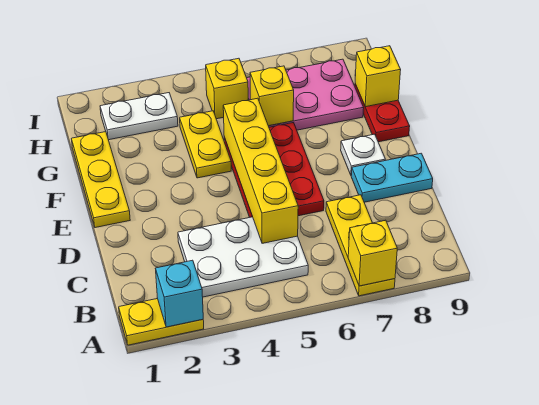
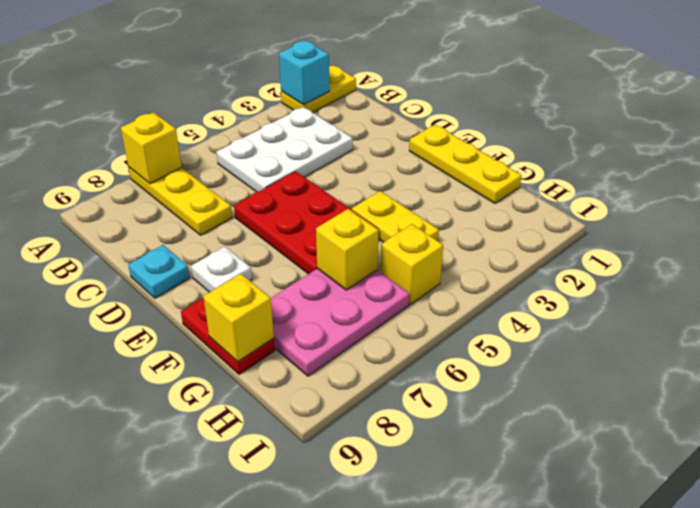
yellow brick C5:F5 level 2 -> none
cyan plate D8:D9 level 1 -> cyan plate D9 level 1
white plate H2:H3 level 1 -> none

